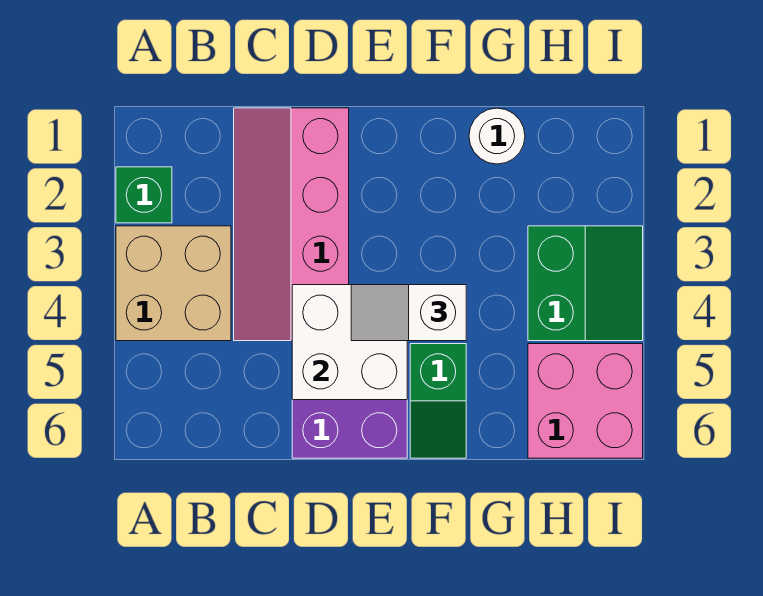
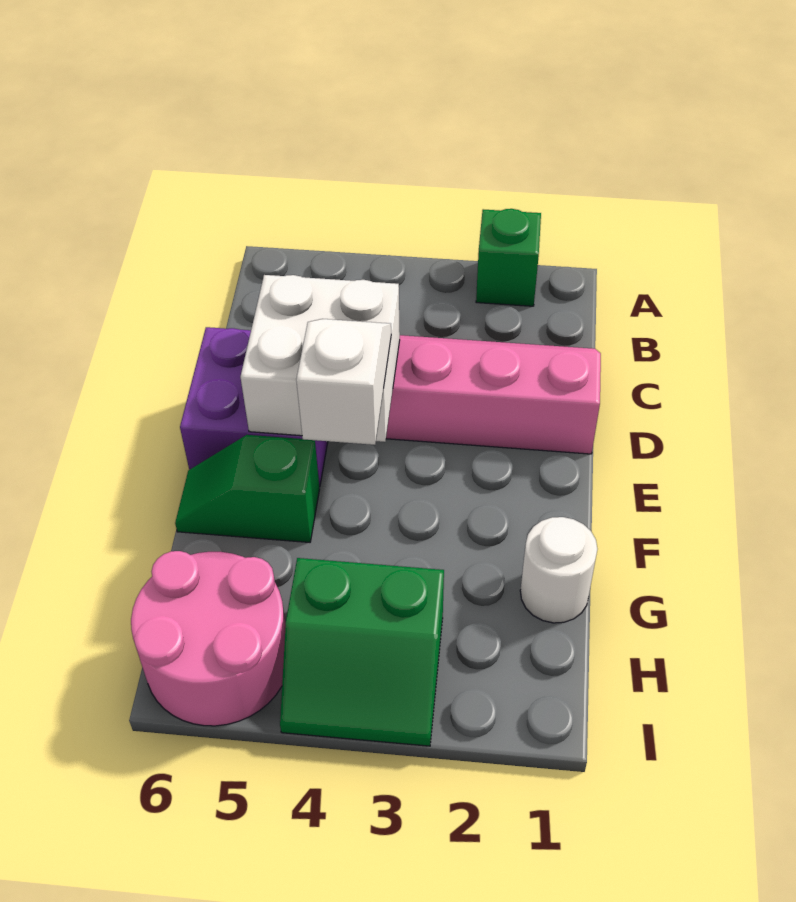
tan brick A3:B4 level 1 -> none
pink brick H5:I6 level 1 -> pink round brick H5:I6 level 1

